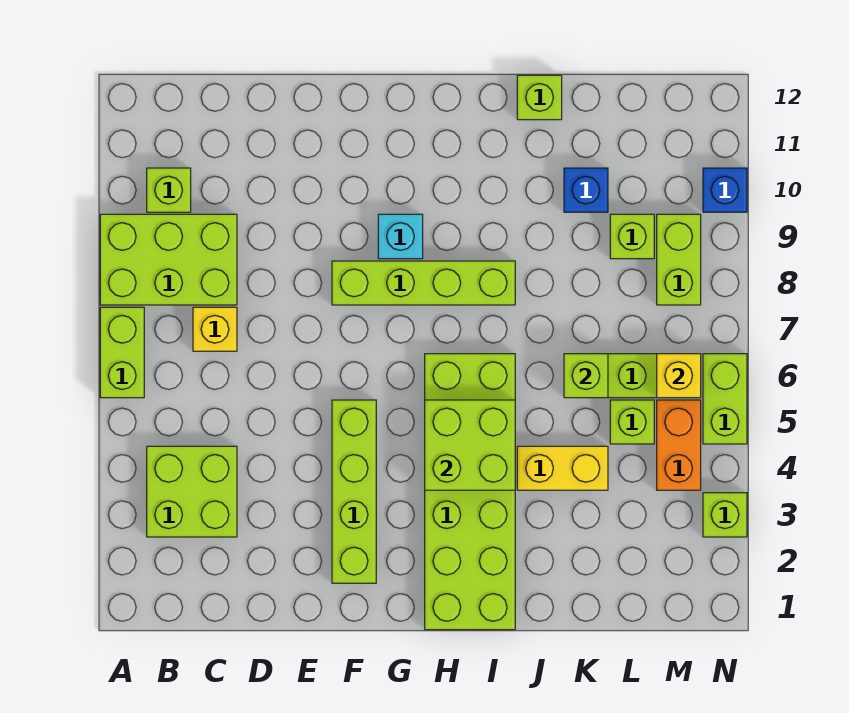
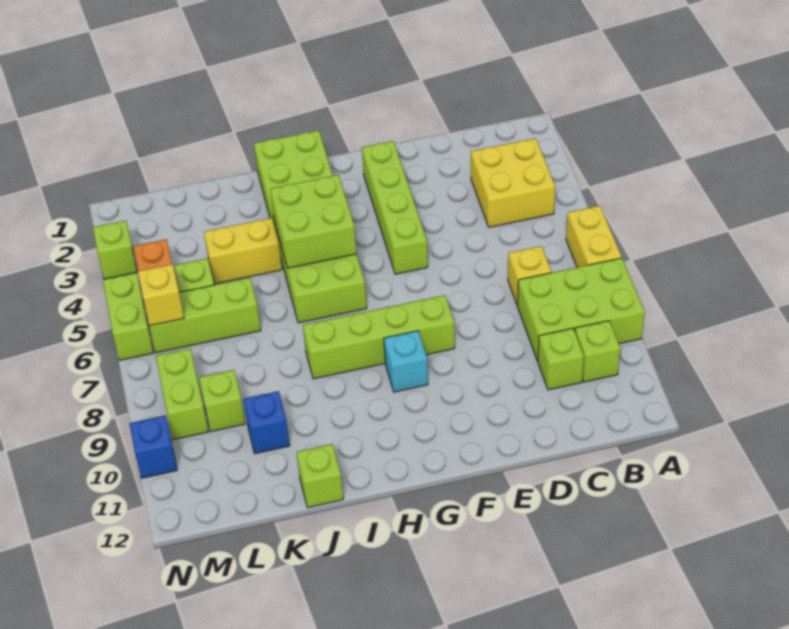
lime brick A6:A7 level 1 -> yellow brick A6:A7 level 1
lime brick B3:C4 level 1 -> yellow brick B3:C4 level 1
lime brick K6 level 2 -> lime brick C10 level 1

